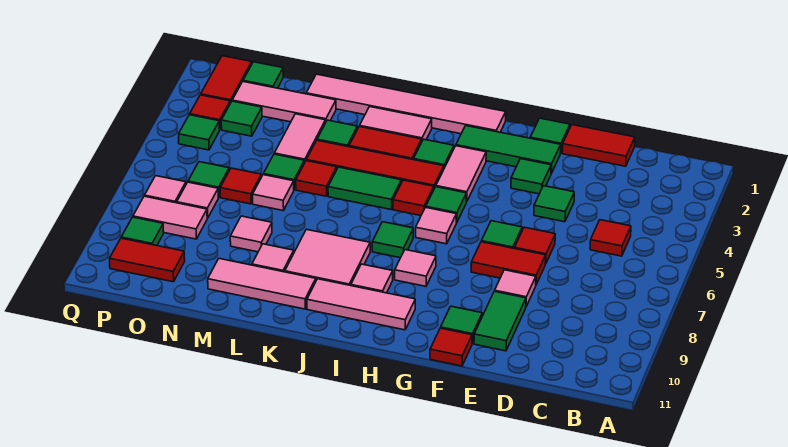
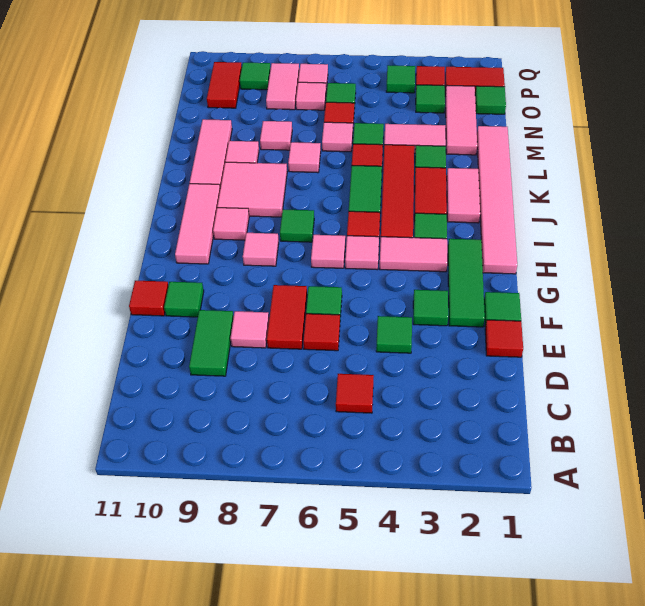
red tile D1:E1 level 1 -> red tile E1 level 1
green tile E9:E10 level 1 -> green tile D9:E9 level 1
green tile H5 level 1 -> pink tile H5 level 1
none -> pink tile L7 level 1

